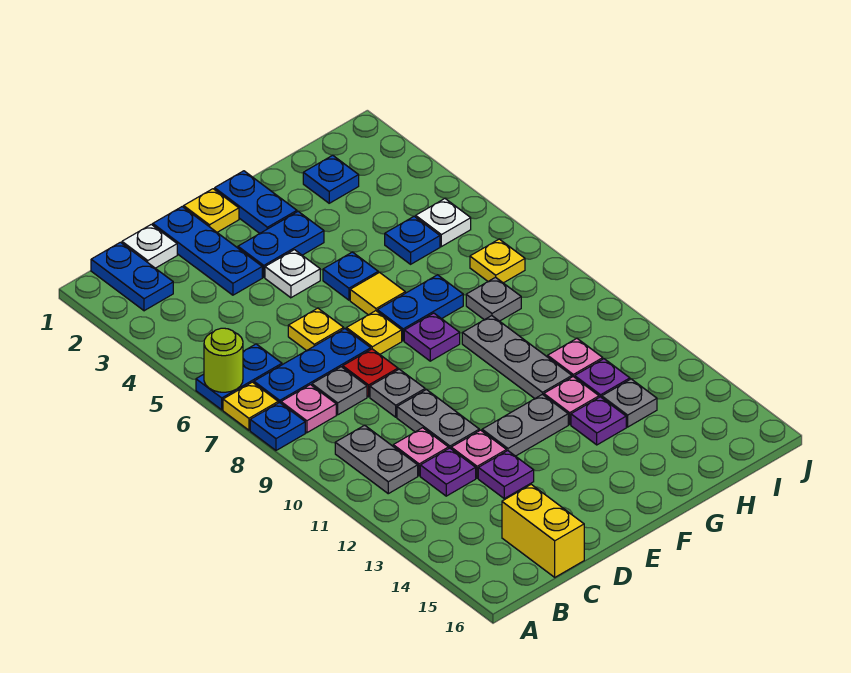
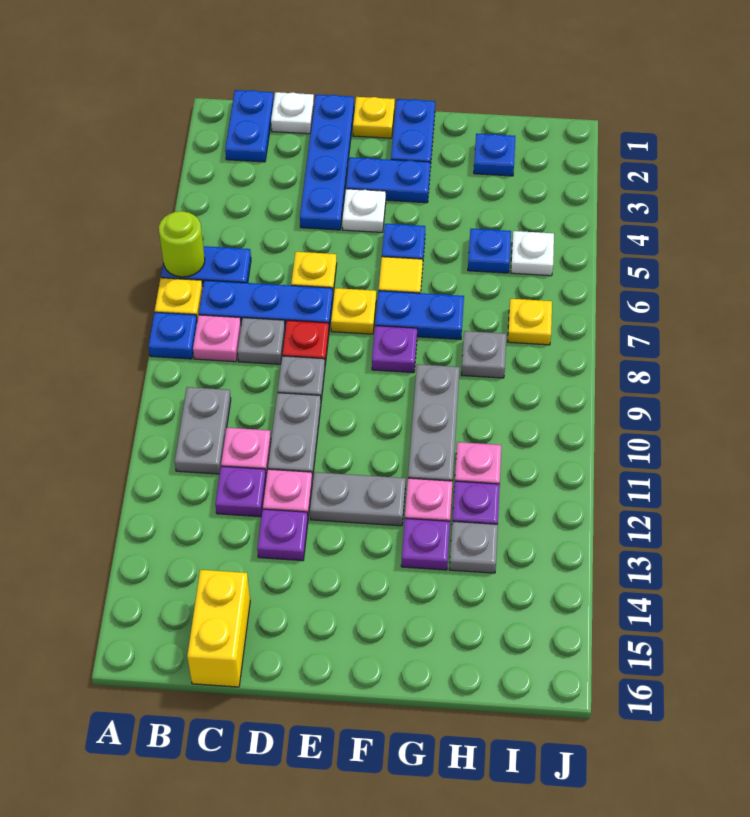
blue plate D1:D3 level 1 -> blue plate D1:D4 level 1

